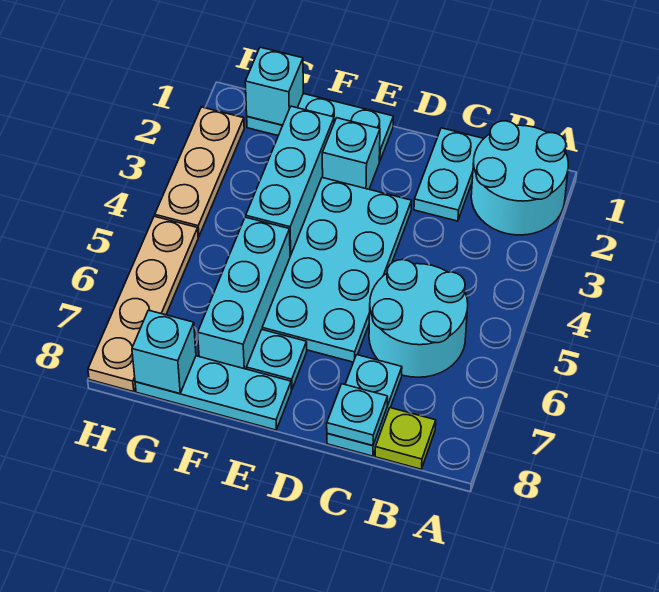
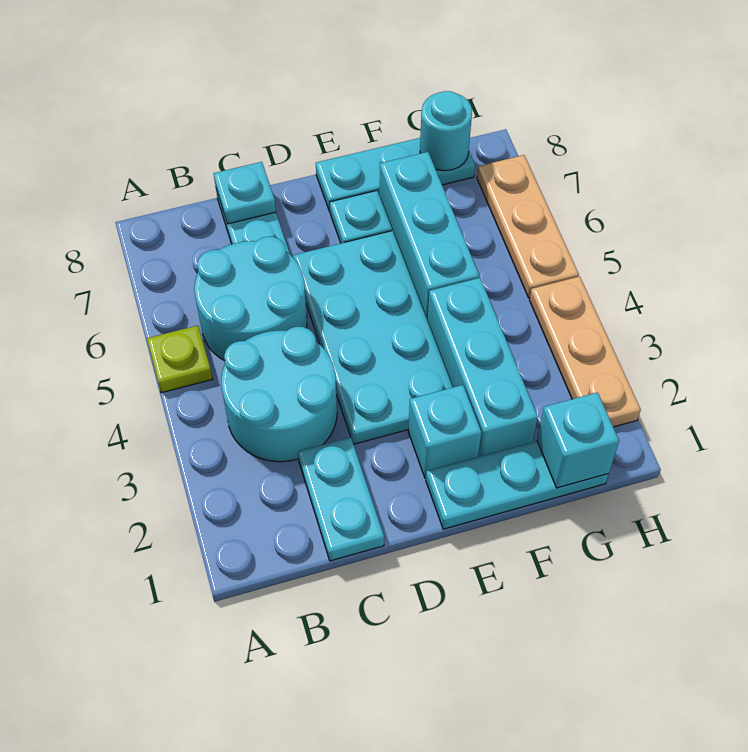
cyan round brick A1:B2 level 1 -> cyan round brick B3:C4 level 1
lime plate B8 level 1 -> lime plate A5 level 1
cyan brick G8 level 2 -> cyan round brick G8 level 2
tan plate H5:H8 level 1 -> tan plate H5:H7 level 1

